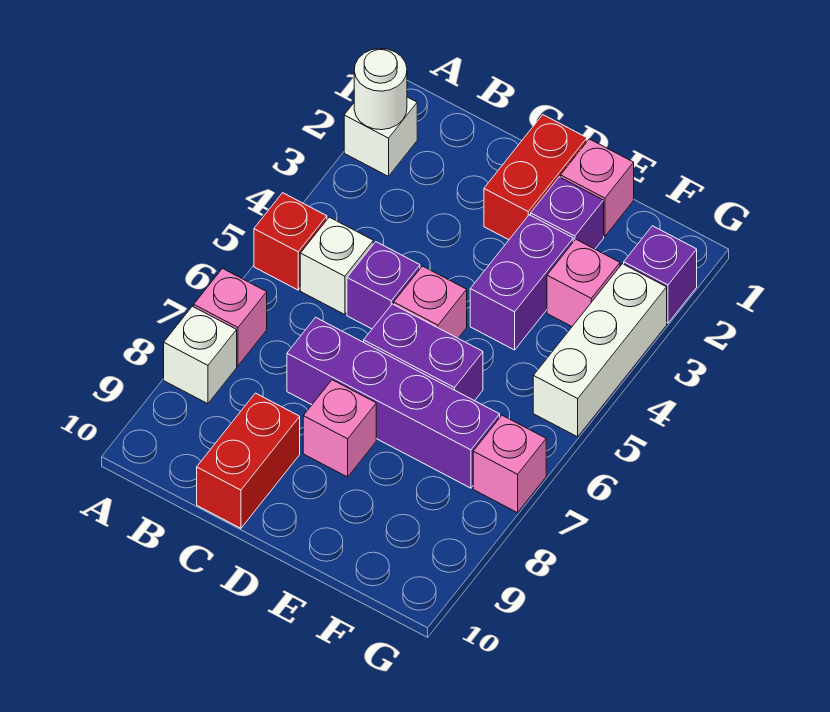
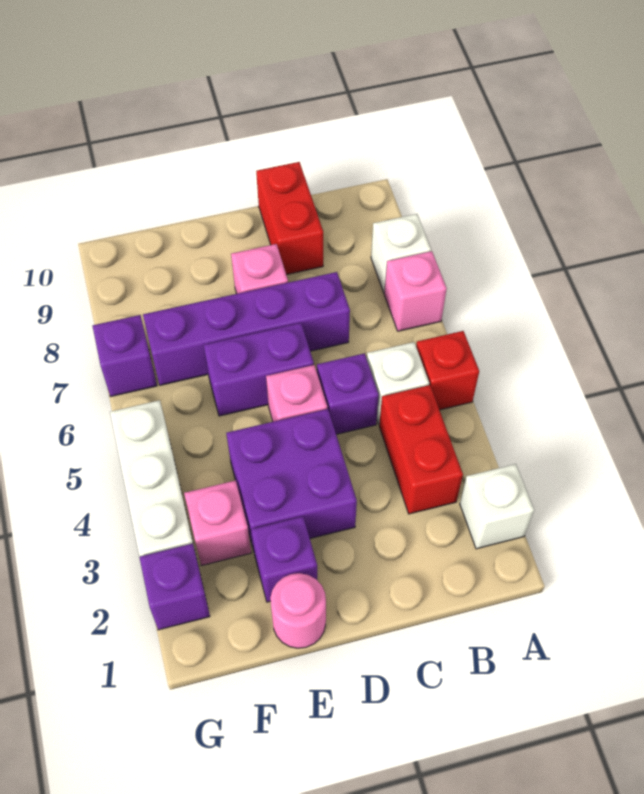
white round brick A2 level 2 -> none
red brick D1:D2 level 1 -> red brick B3:B4 level 1
pink brick E1 level 1 -> pink round brick E1 level 1
purple brick E3:E4 level 1 -> purple brick D3:E4 level 1
pink brick G7 level 1 -> purple brick G7 level 1

